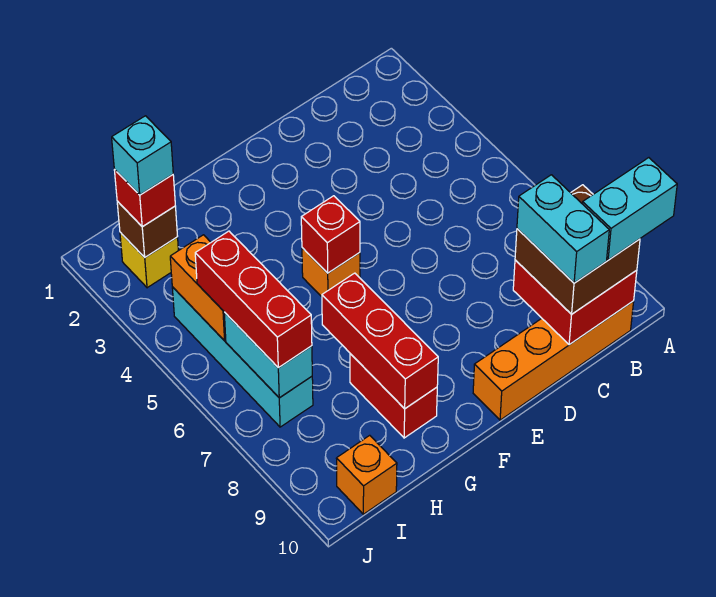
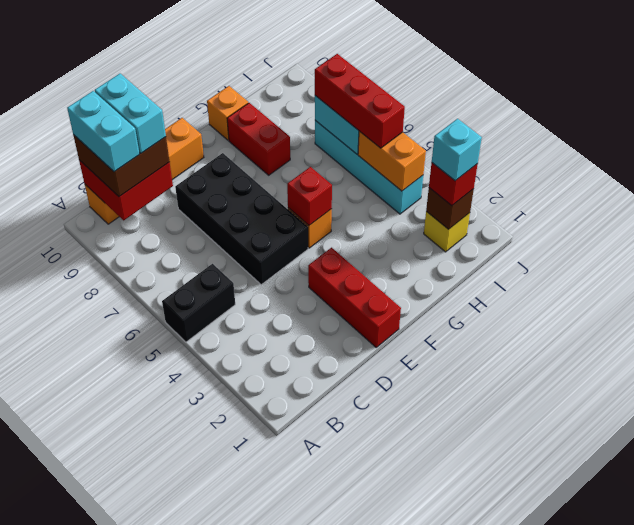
none -> black brick A5:B5 level 1
cyan brick A10:B10 level 4 -> cyan brick B9:B10 level 4
none -> black brick D5:E8 level 1
red brick G7:G9 level 2 -> red brick E1:E3 level 1
orange brick I10 level 1 -> orange brick G10 level 1

